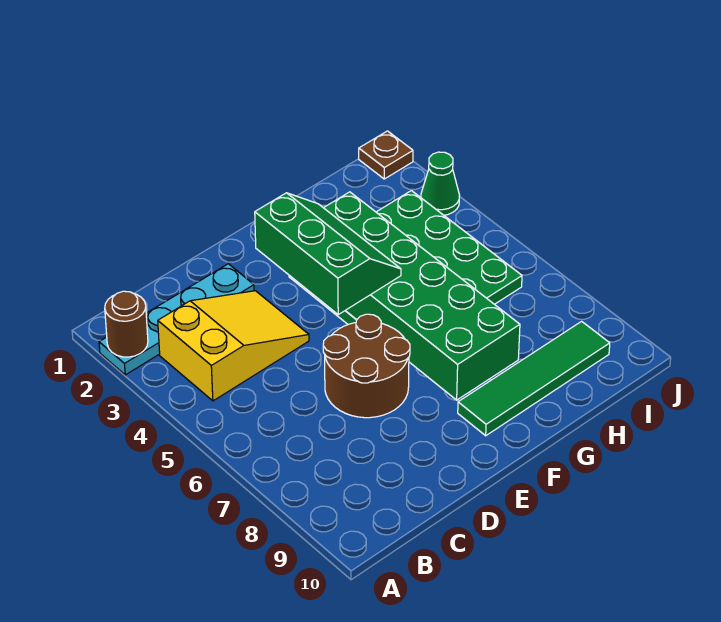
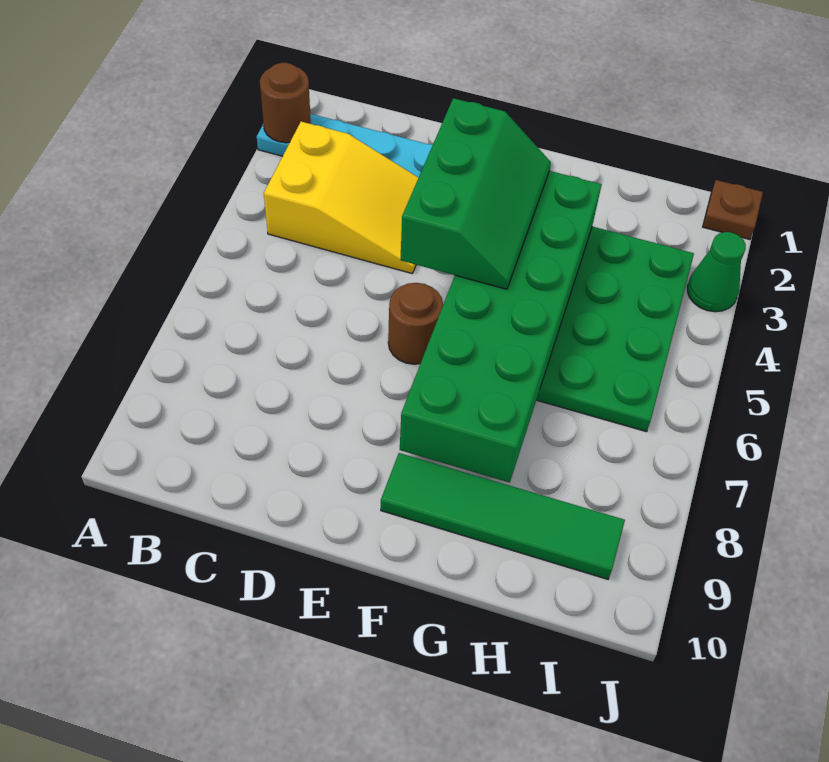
brown round brick D6:E7 level 1 -> brown round brick E6 level 1

